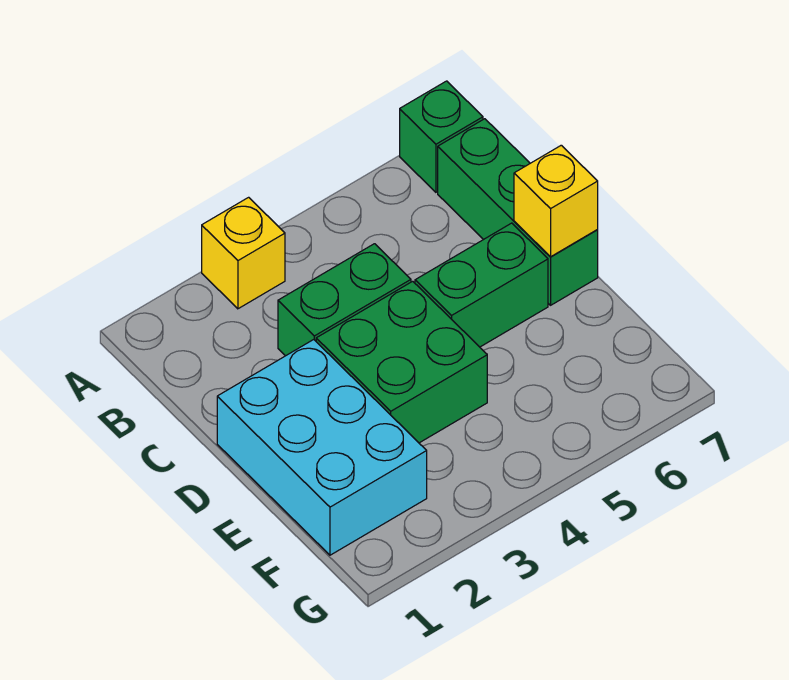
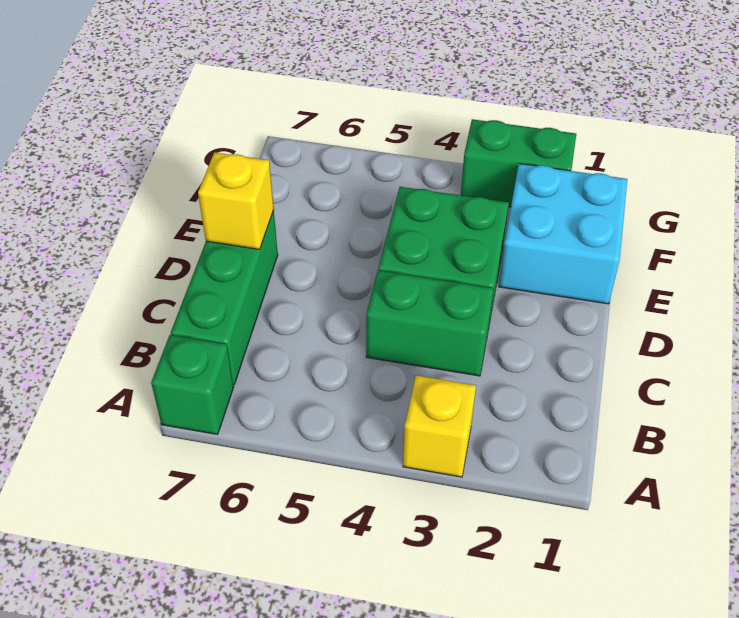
cyan brick D1:F2 level 1 -> cyan brick E1:F2 level 1
green brick D5:D6 level 1 -> green brick G2:G3 level 1

